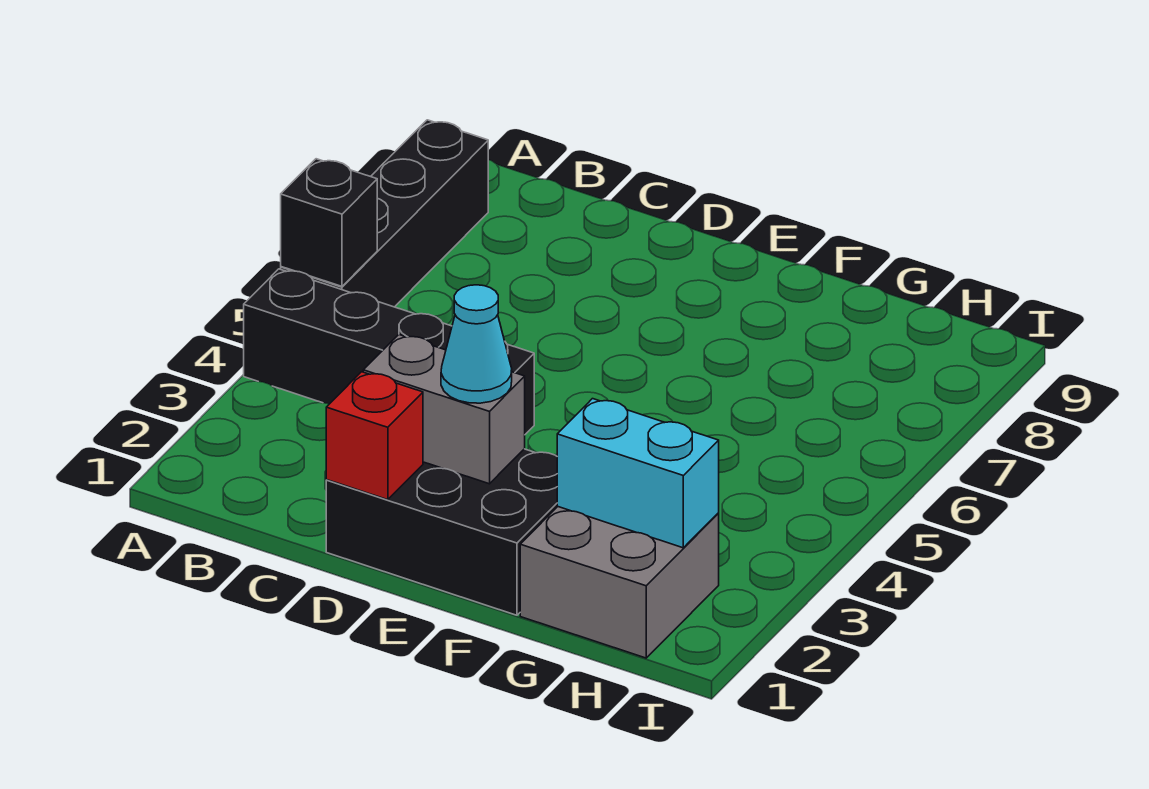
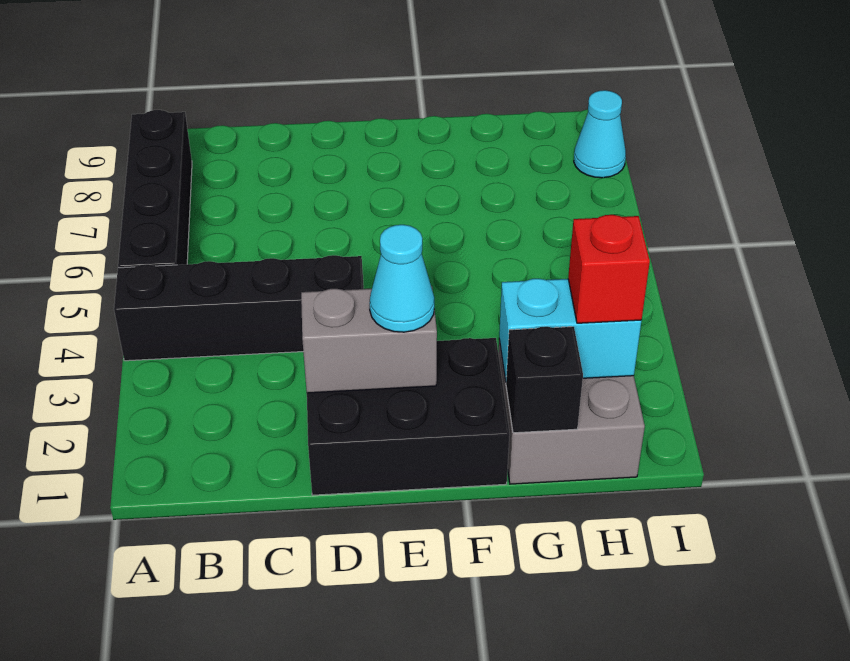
black brick A5 level 2 -> black brick G1 level 2
red brick D1 level 2 -> red brick H2 level 3
none -> cyan cone I8 level 1

